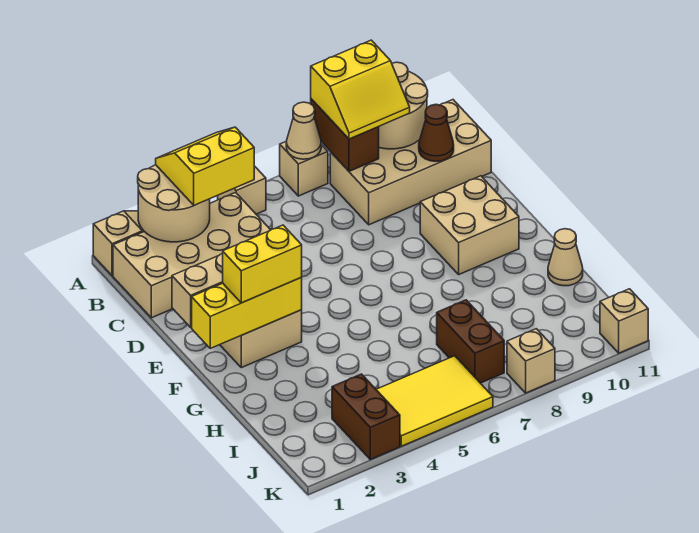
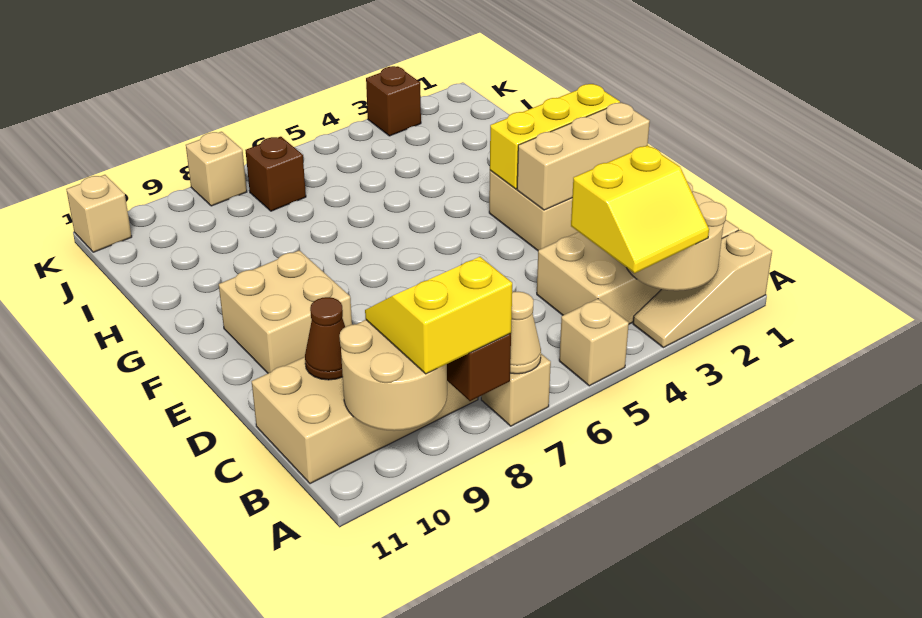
yellow brick F2:F3 level 3 -> none
tan cone H11 level 1 -> none
brown brick I7:J7 level 1 -> brown brick J7 level 1
brown brick J3:K3 level 1 -> brown brick K3 level 1
yellow tile J4:K6 level 1 -> none

